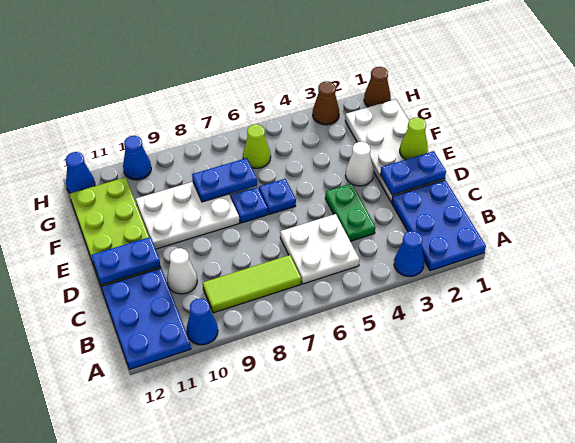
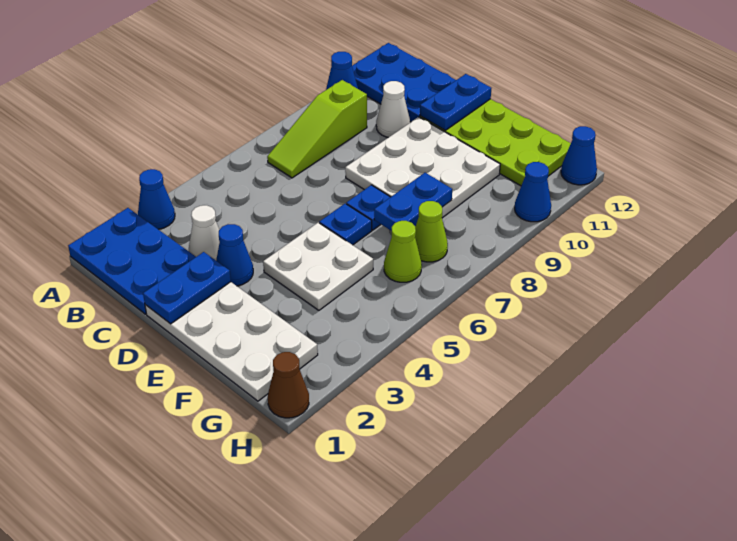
white plate B5:C6 level 1 -> white plate E4:F5 level 1
lime tile B7:B9 level 1 -> lime slope B7:B9 level 1 top 9
green plate C4:D4 level 1 -> none
none -> blue cone D3 level 1
lime cone E1 level 2 -> lime cone G7 level 1
white cone E3 level 1 -> white cone C3 level 1
white plate E8:F10 level 1 -> white plate D8:F10 level 1
brown cone H3 level 1 -> none

